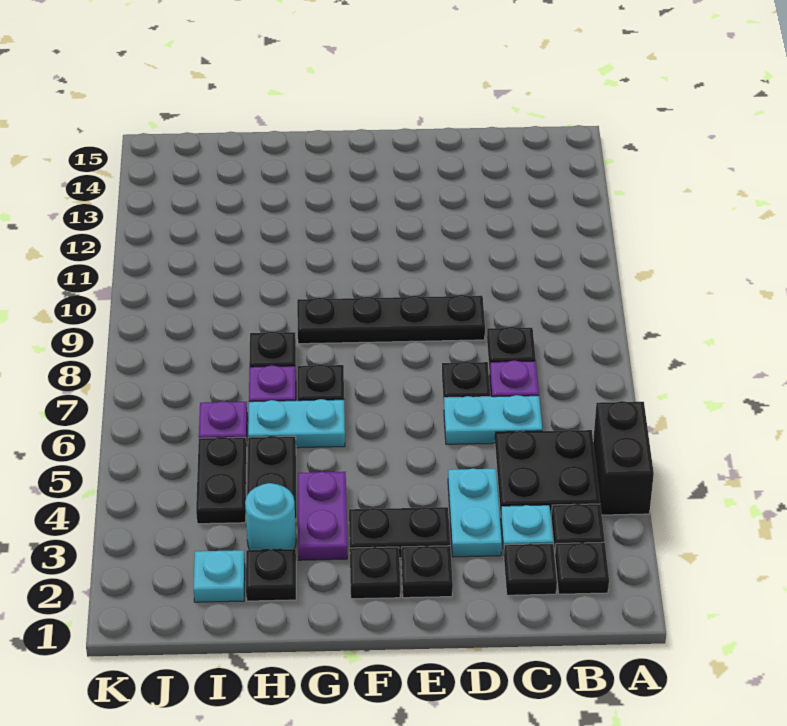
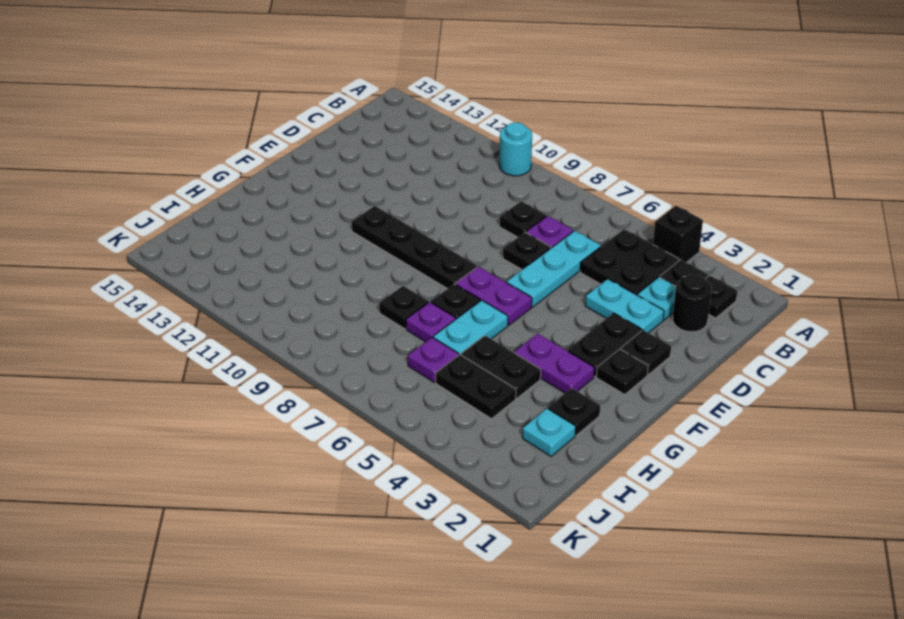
black brick A4:A5 level 1 -> black brick A4 level 1
black plate C2 level 1 -> black round brick C2 level 1
cyan plate C6:D6 level 1 -> cyan plate C6:E6 level 1
black plate D9:G9 level 1 -> black plate F8:F11 level 1
none -> purple plate F6:F7 level 1
cyan round brick H3 level 1 -> cyan round brick A10 level 1

